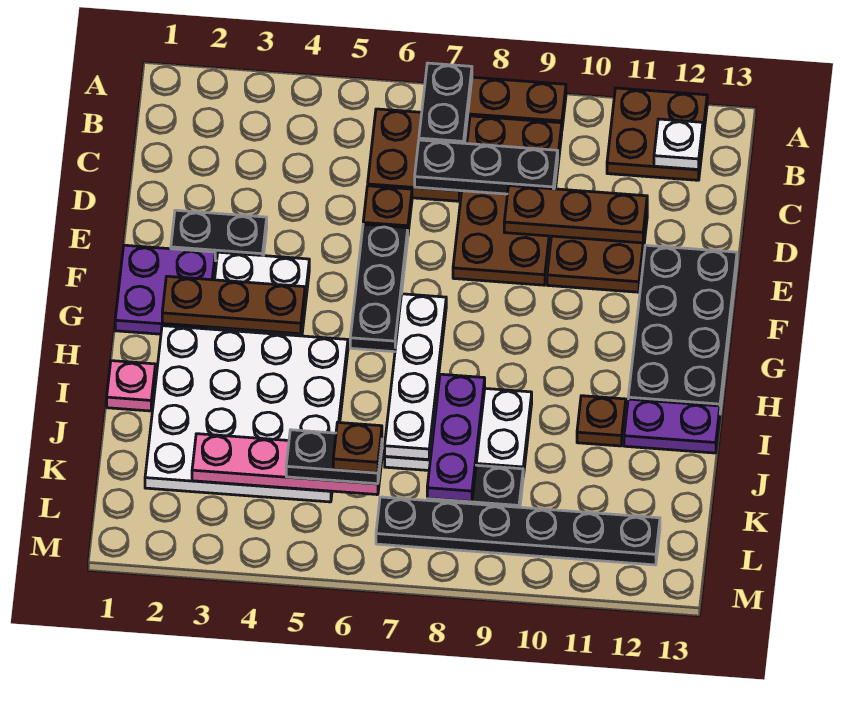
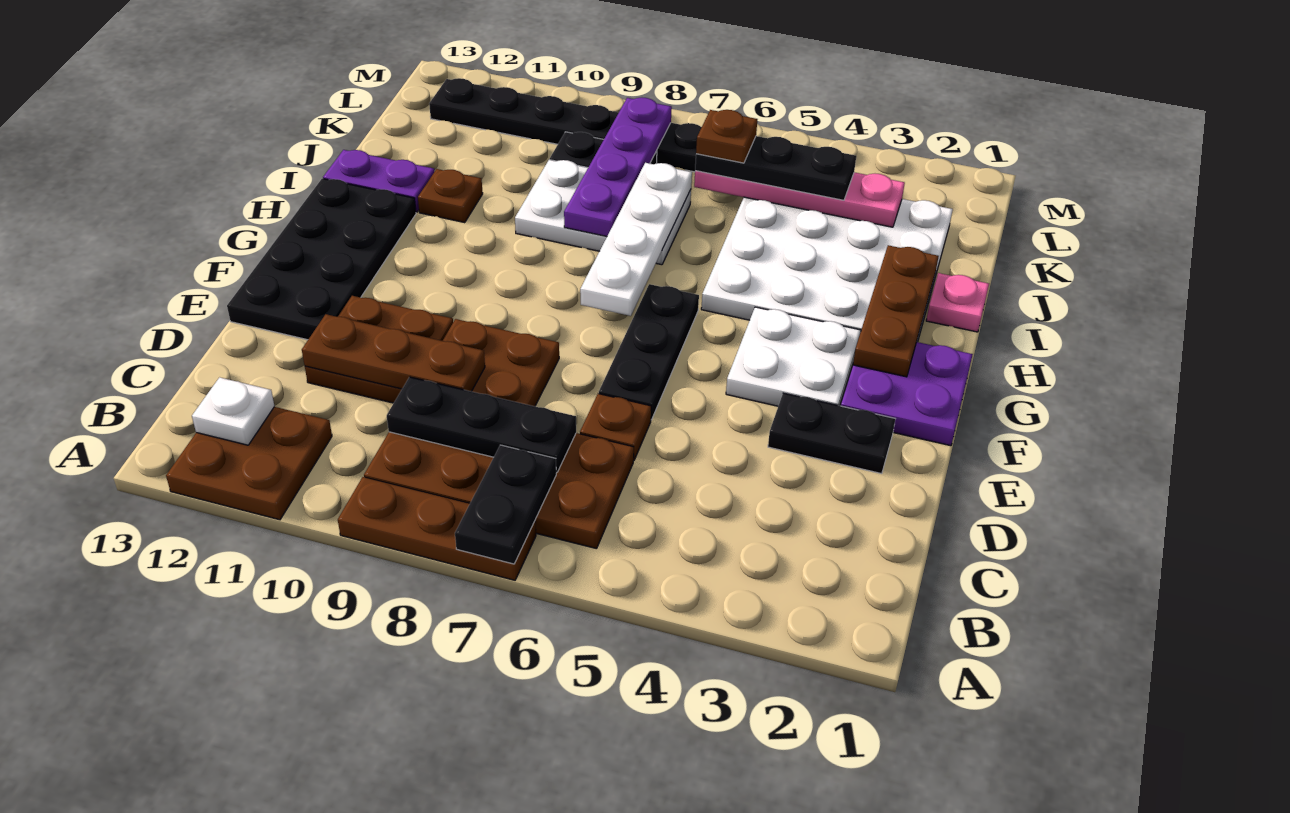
brown plate G2:G4 level 2 -> brown plate G2:I2 level 2
purple plate I8:K8 level 2 -> purple plate I8:L8 level 2
black plate K5:K6 level 3 -> black plate K4:K6 level 3

